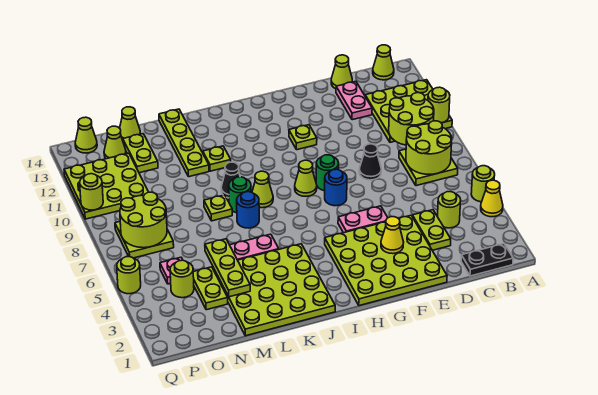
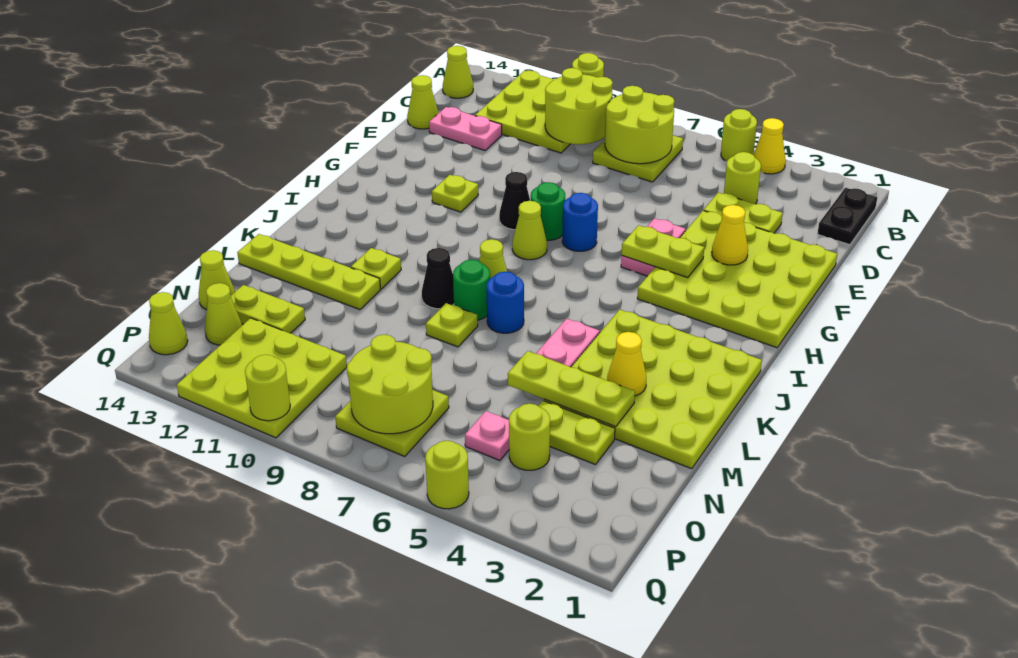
black cone E8 level 1 -> black cone G9 level 1
none -> lime plate G4:G5 level 2
none -> yellow cone L3 level 2

